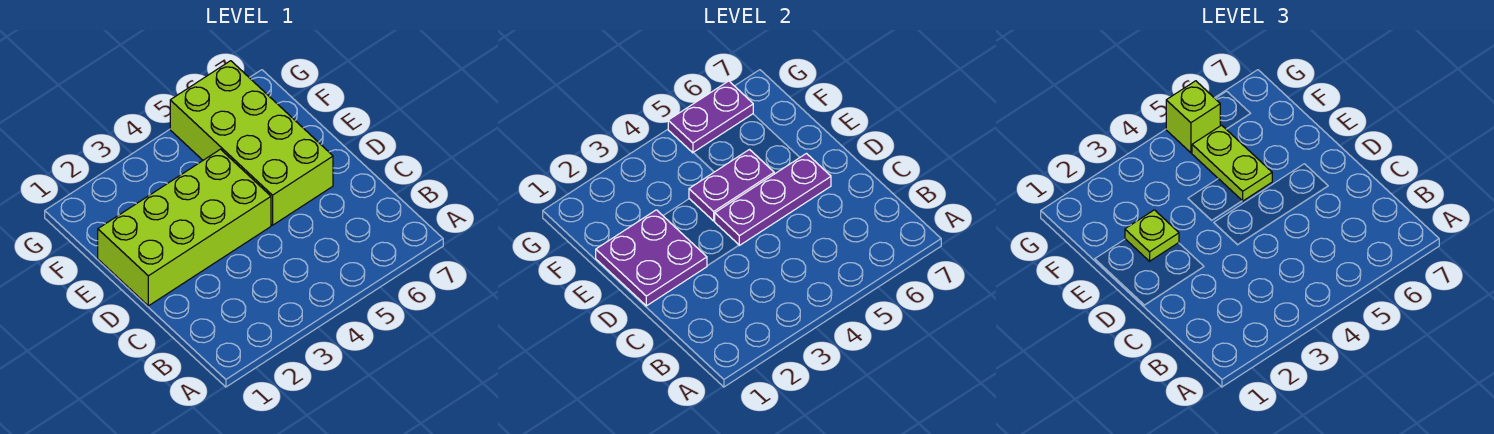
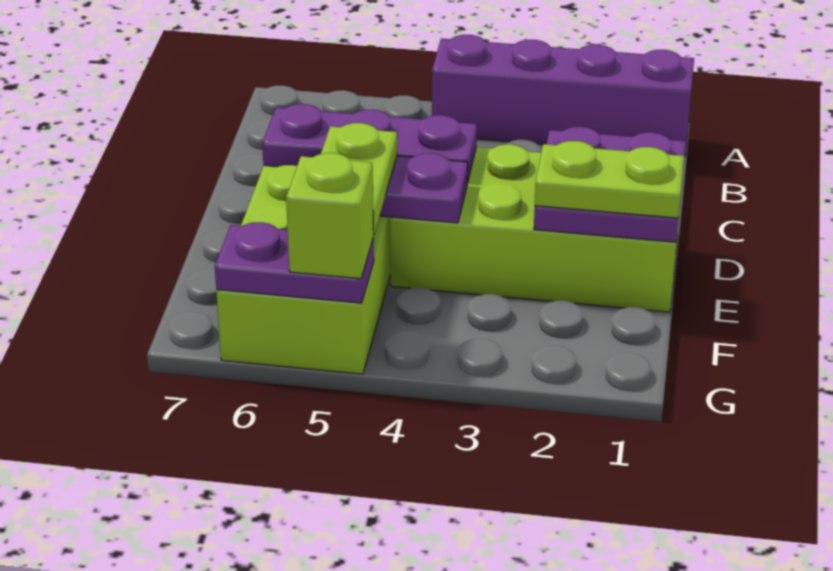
none -> purple brick A1:A4 level 1
lime plate E2 level 3 -> lime plate E1:E2 level 3

